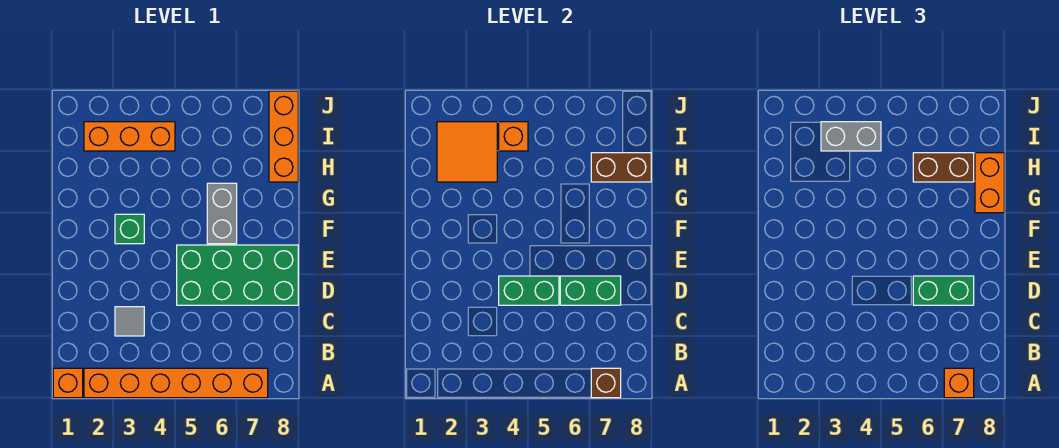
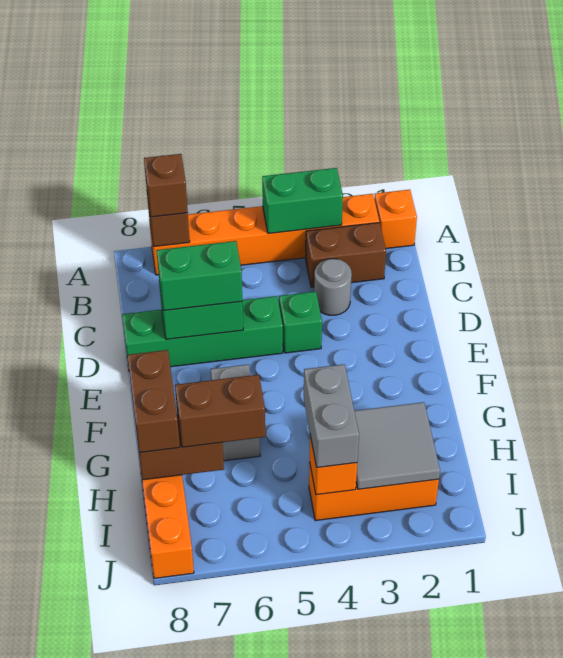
orange brick A7 level 3 -> brown brick A7 level 3
none -> brown brick B2:B3 level 1
grey tile C3 level 1 -> grey round brick C3 level 1
green brick D4:D5 level 2 -> green brick A3:A4 level 2
green brick D5:E8 level 1 -> green brick D5:D8 level 1
green brick F3 level 1 -> green brick D4 level 1
orange brick G8:H8 level 3 -> brown brick G8:H8 level 3
orange tile H2:I3 level 2 -> grey tile H2:I3 level 2
grey brick I3:I4 level 3 -> grey brick H4:I4 level 3

